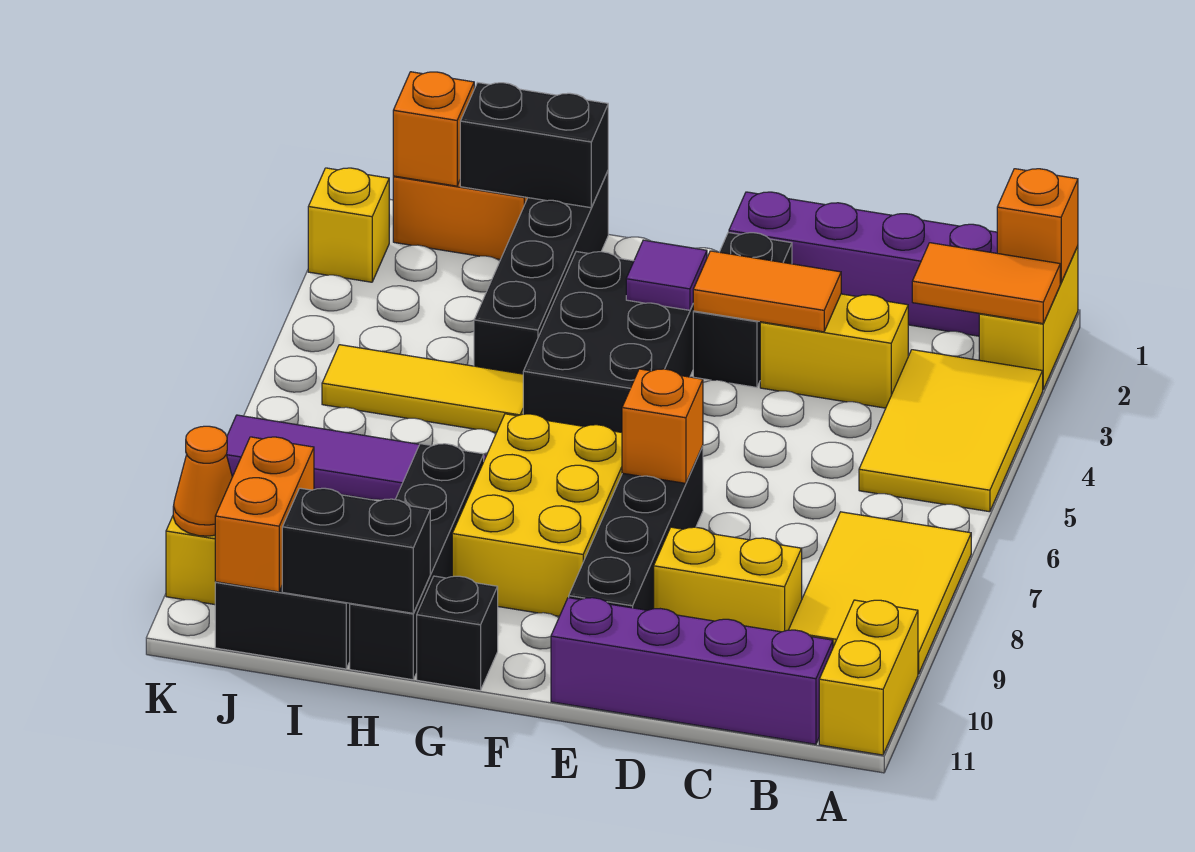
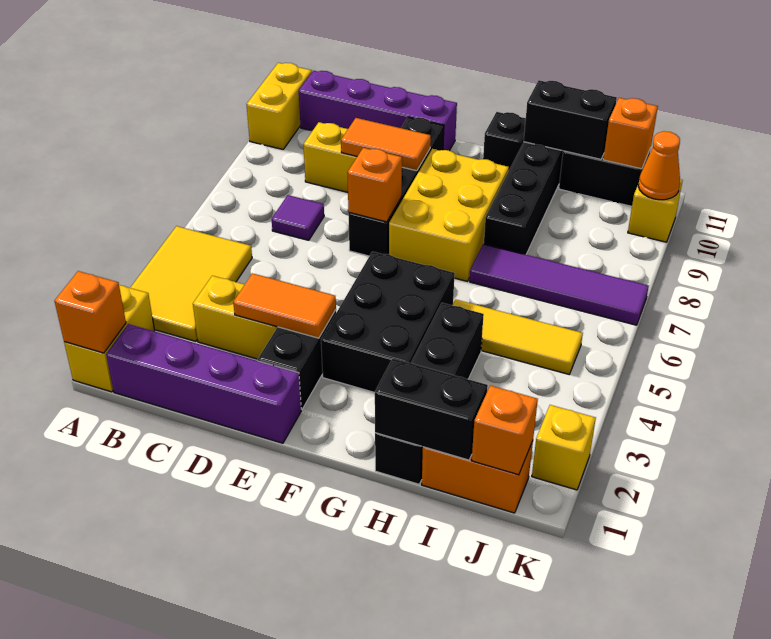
orange tile A2:B2 level 2 -> orange tile D9:E9 level 2
yellow tile A7:B9 level 1 -> none
purple tile F3 level 2 -> purple tile C7 level 1
orange brick J10:J11 level 2 -> orange brick J11 level 2

